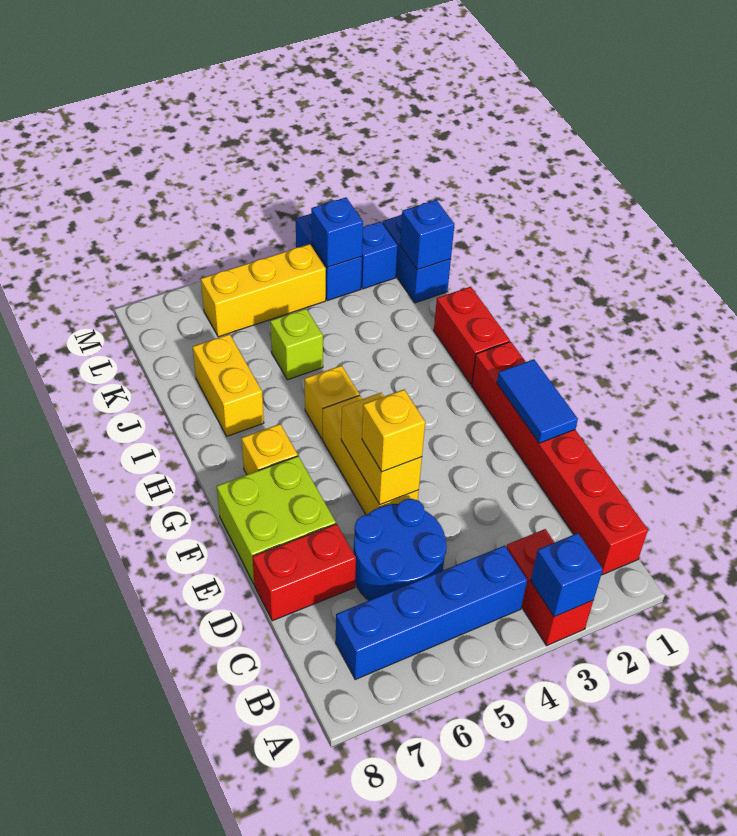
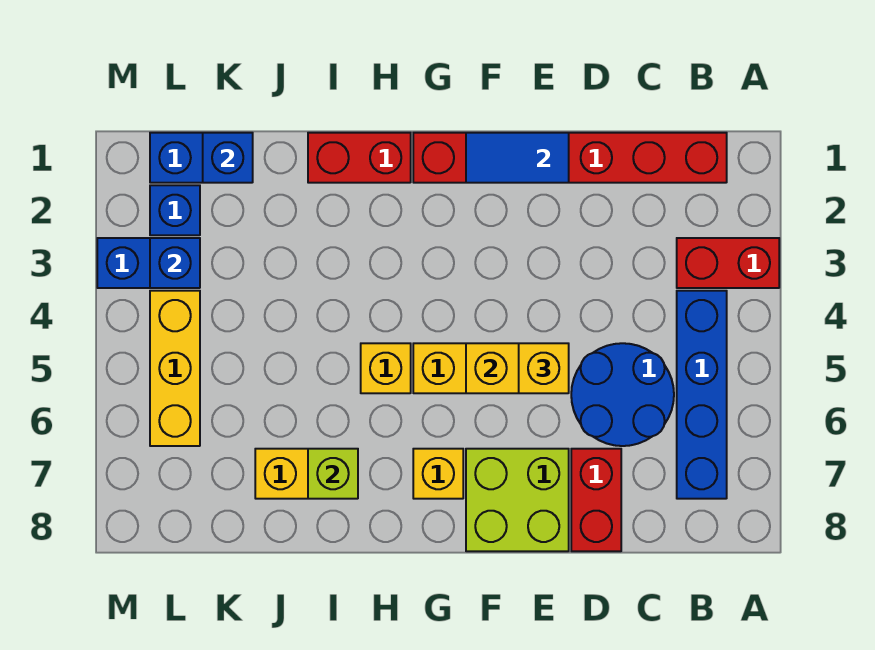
blue brick A3 level 2 -> none
lime brick J5 level 1 -> lime brick I7 level 2

